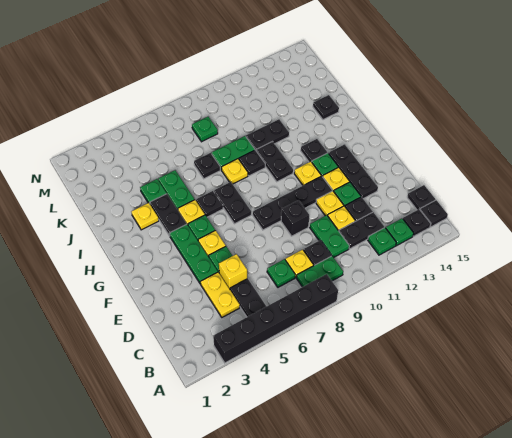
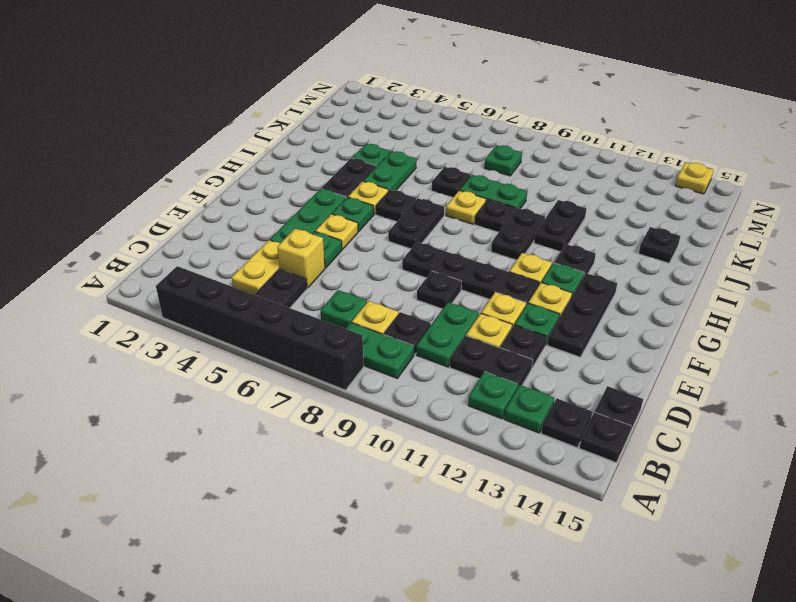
black brick E9 level 1 -> black plate E9 level 1
yellow plate I3 level 1 -> yellow plate N14 level 1
black plate J10:J11 level 1 -> black plate I11:J11 level 1

